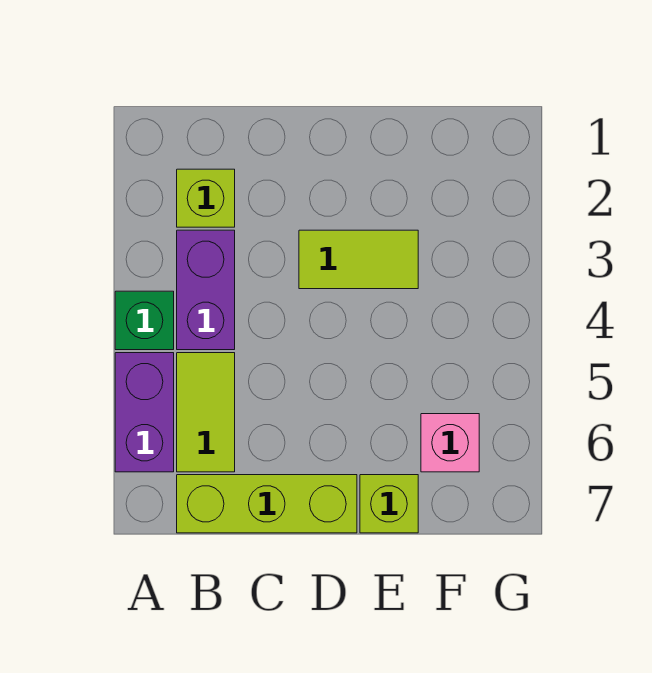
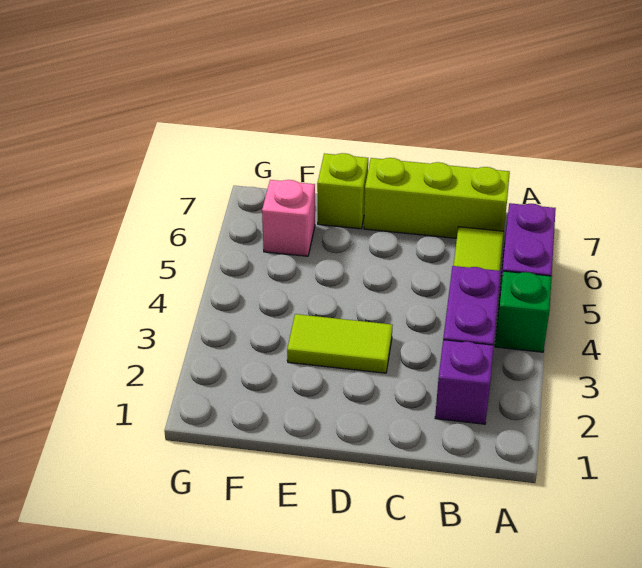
lime brick B2 level 1 -> purple brick B2 level 1

